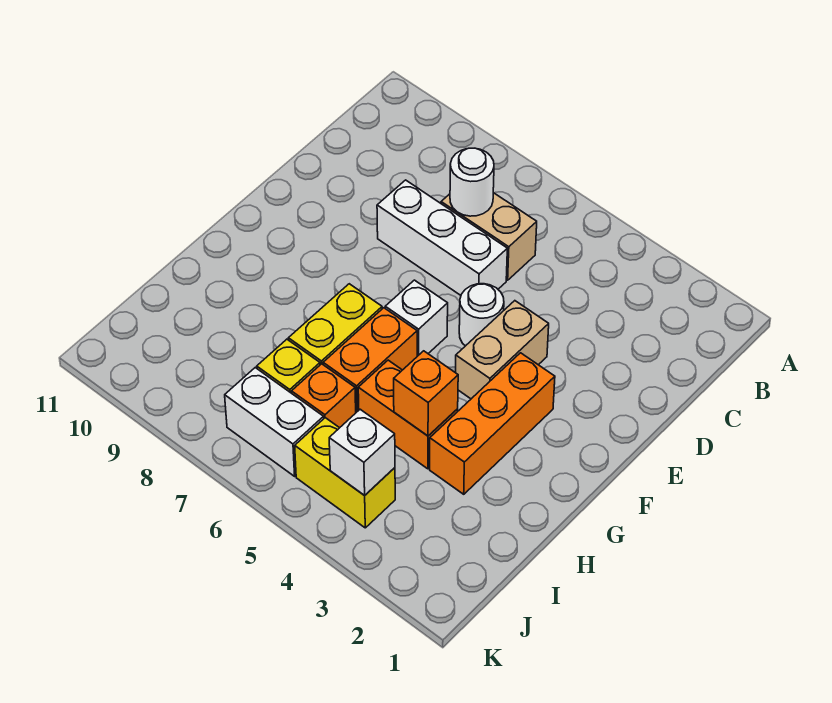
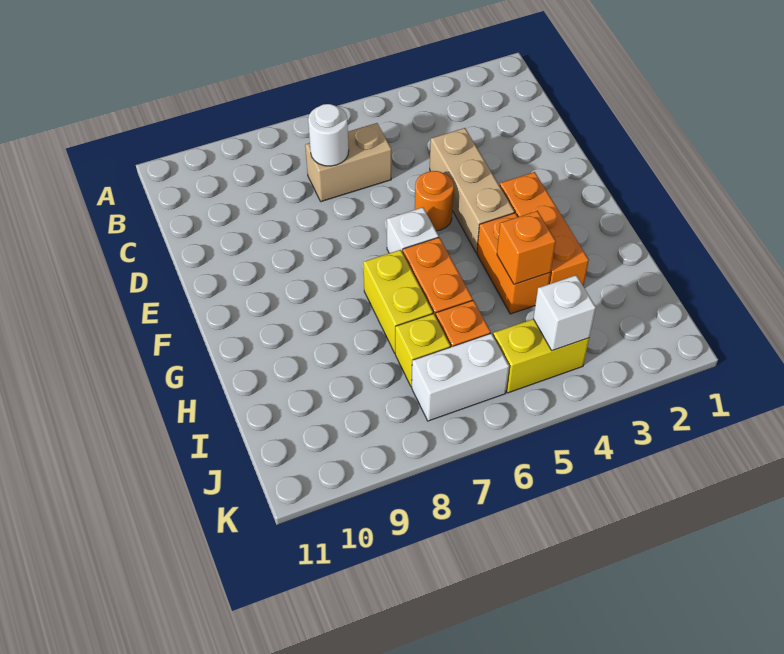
white brick D6:D8 level 1 -> none
tan brick E4:F4 level 1 -> tan brick D4:F4 level 1
white round brick E5 level 1 -> orange round brick E5 level 1
orange brick H4:H5 level 1 -> orange brick G4:H4 level 1

